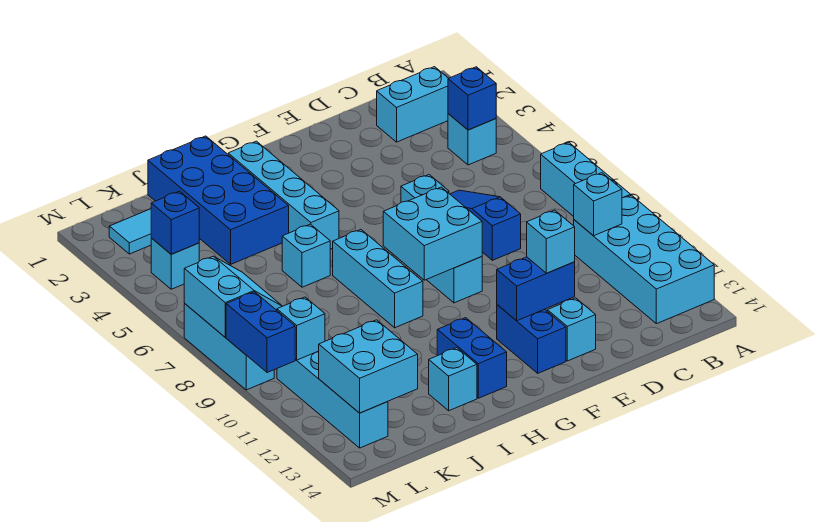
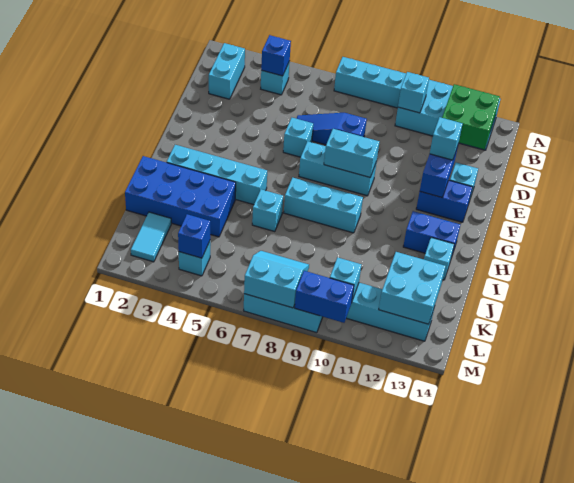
none -> green brick B12:C13 level 2
cyan brick F8:G9 level 2 -> cyan brick F8:F9 level 2

